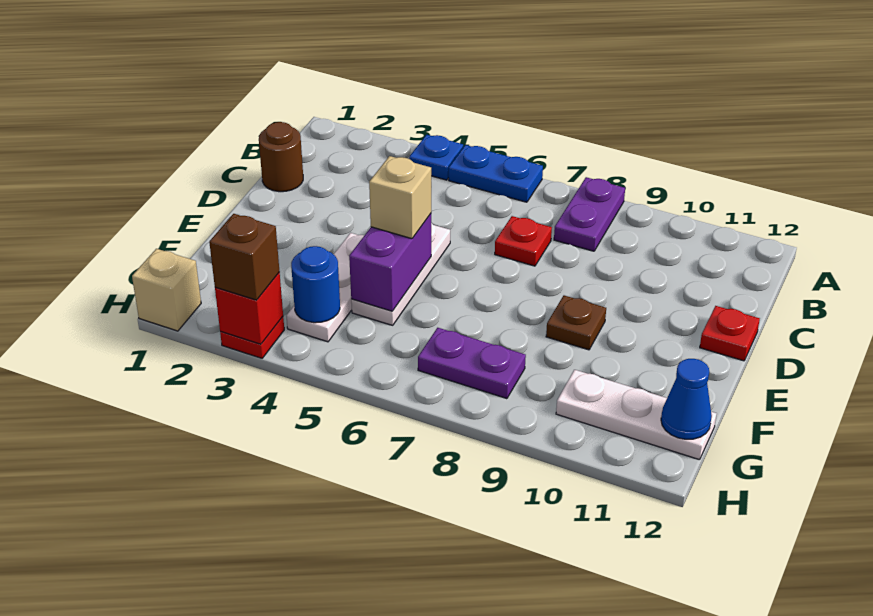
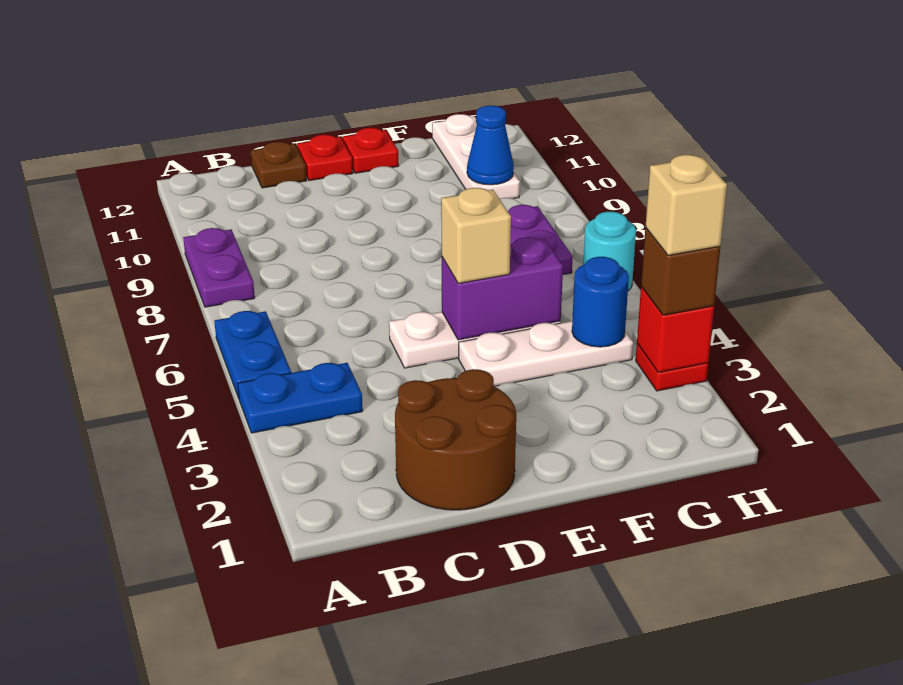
blue plate A4 level 1 -> blue plate A4:B4 level 1
purple plate A8:B8 level 1 -> purple plate A8:A9 level 1
brown round brick C1 level 1 -> brown round brick C1:D2 level 1
red plate C7 level 1 -> red plate E12 level 1
brown plate E9 level 1 -> brown plate C12 level 1
blue cone G12 level 2 -> blue cone G10 level 2
tan brick H1 level 1 -> tan brick H3 level 4
none -> cyan round brick H6 level 1

